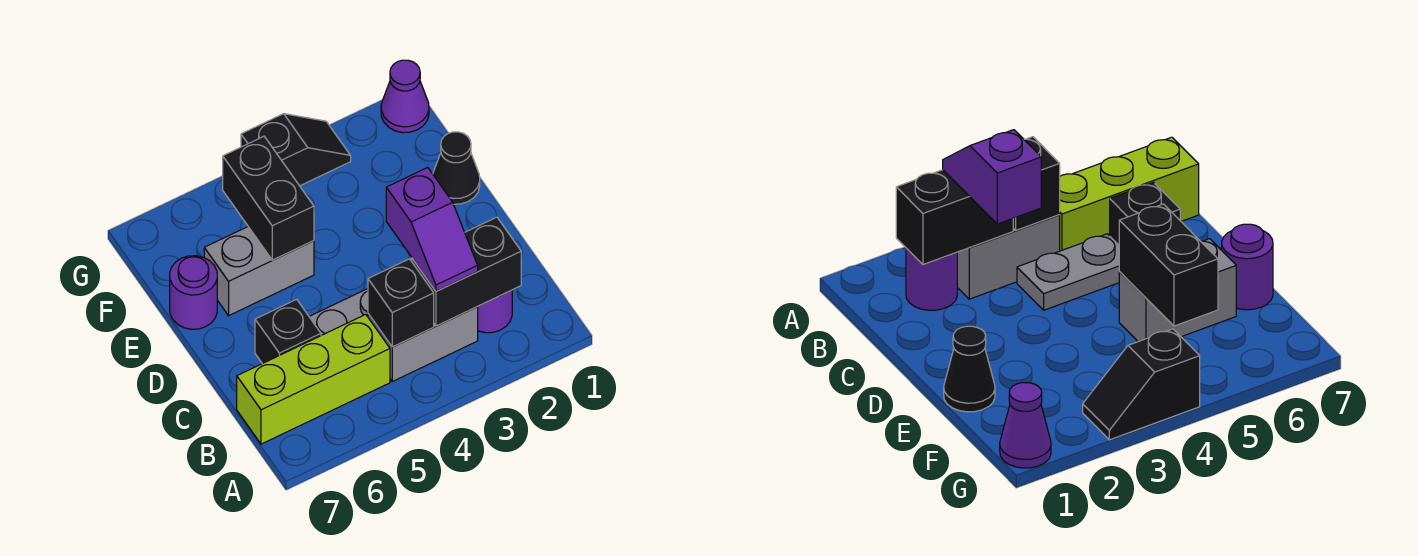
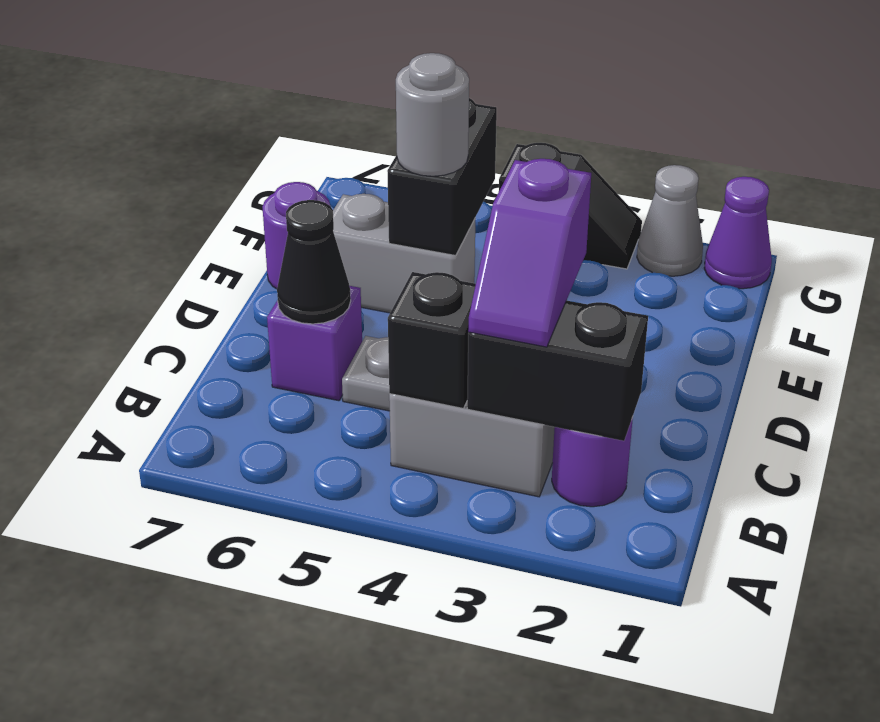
lime brick B5:B7 level 1 -> none
black brick C6 level 1 -> purple brick C6 level 1
black cone E1 level 1 -> black cone C6 level 2
none -> grey round brick E5 level 3
none -> grey cone G2 level 1

